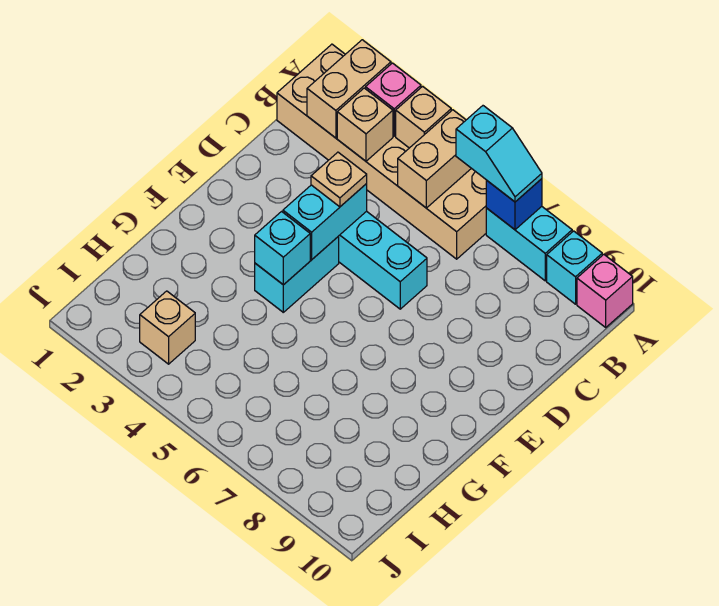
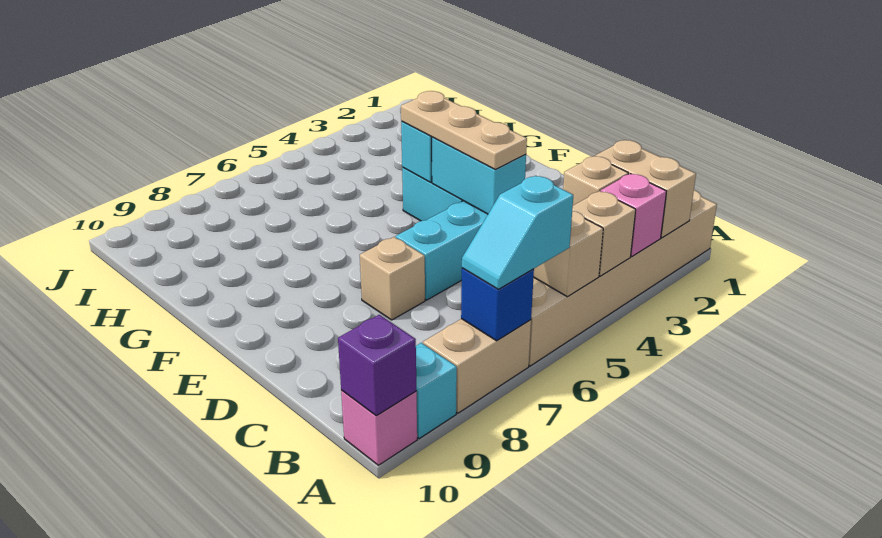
cyan brick A7:A8 level 1 -> tan brick A7:A8 level 1
none -> purple brick A10 level 2
tan plate D4 level 3 -> tan plate D4:F4 level 3
tan brick I3 level 1 -> tan brick D7 level 1

